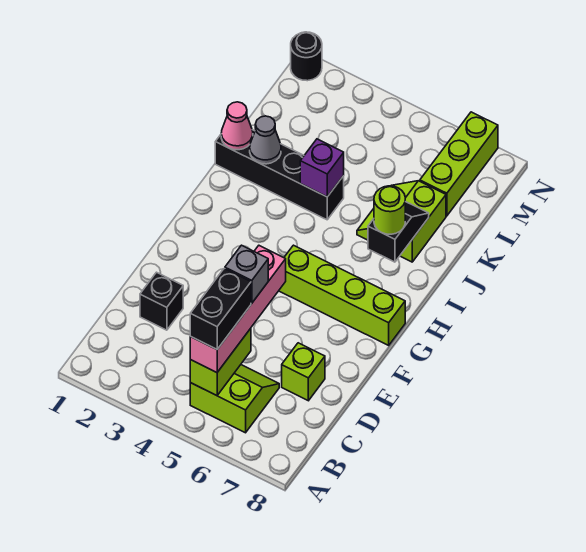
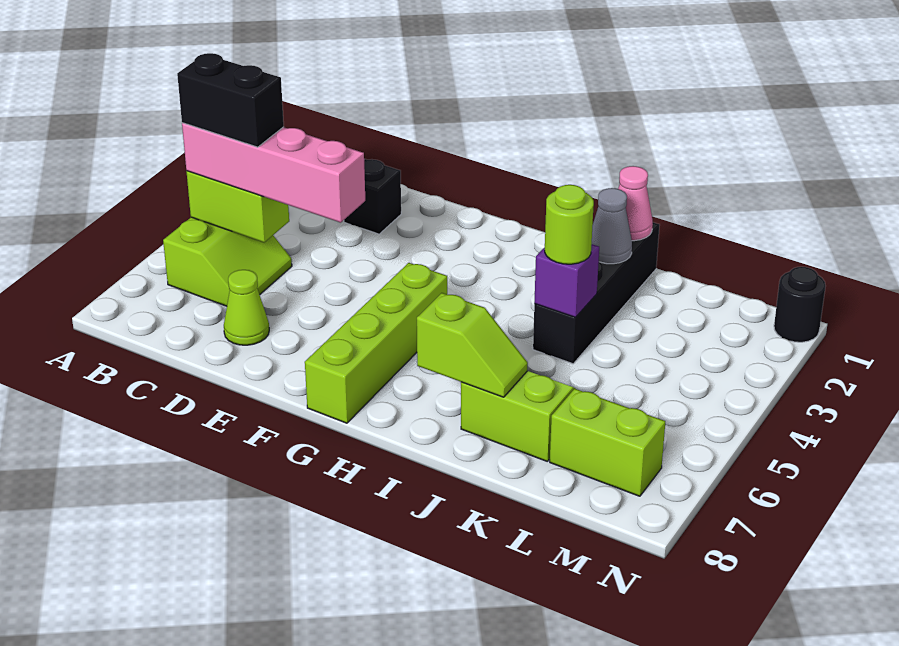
grey brick D5 level 4 -> none
lime brick D7 level 1 -> lime cone D7 level 1
black slope I7:J7 level 2 top I -> lime slope I7:J7 level 2 top I
lime round brick I7 level 3 -> lime round brick J4 level 3
lime brick L7:N7 level 1 -> lime brick L7:M7 level 1

